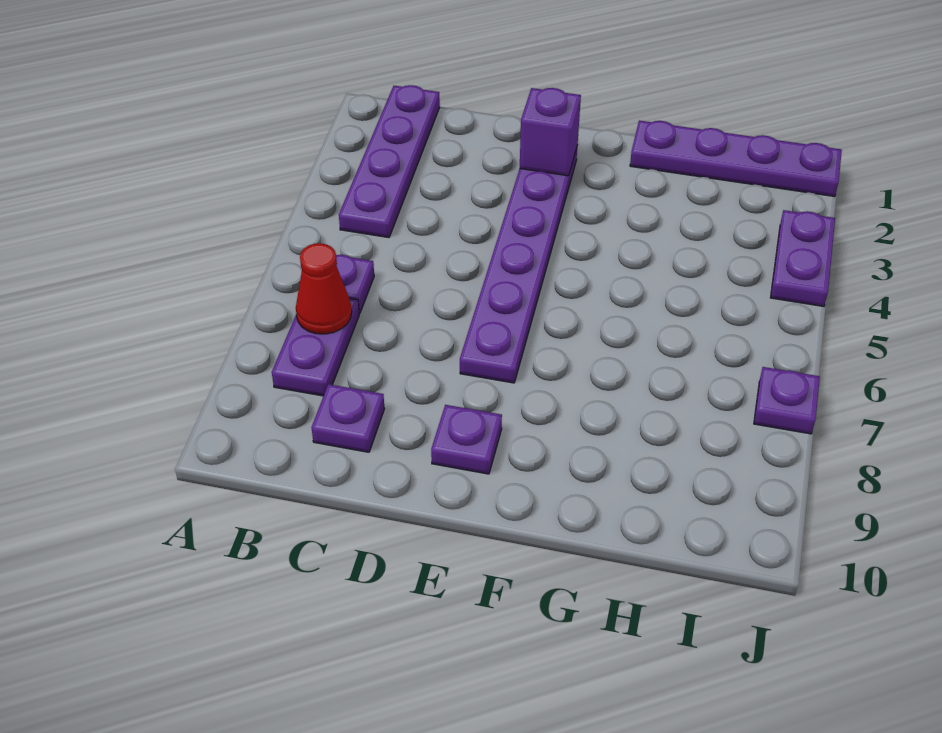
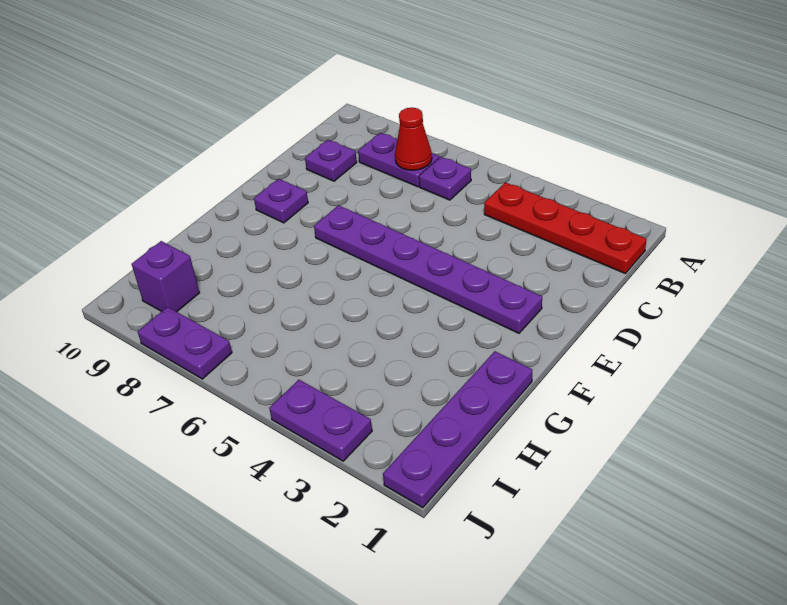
purple plate B1:B4 level 1 -> red plate B1:B4 level 1
purple brick E2 level 2 -> purple brick I9 level 1
purple plate J7 level 1 -> purple plate J7:J8 level 1

